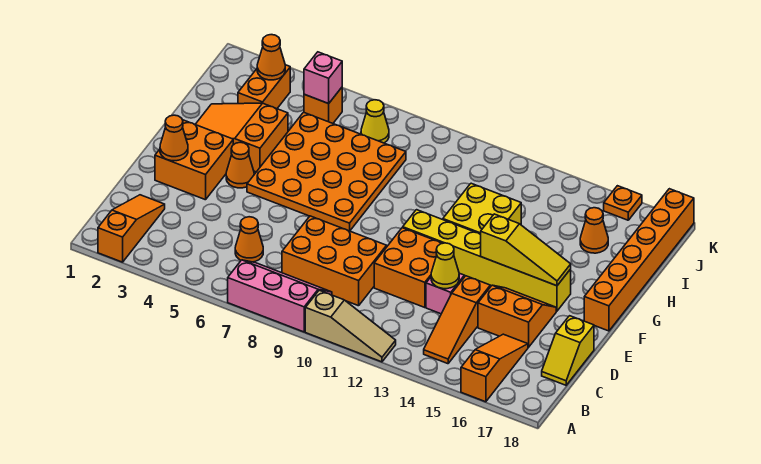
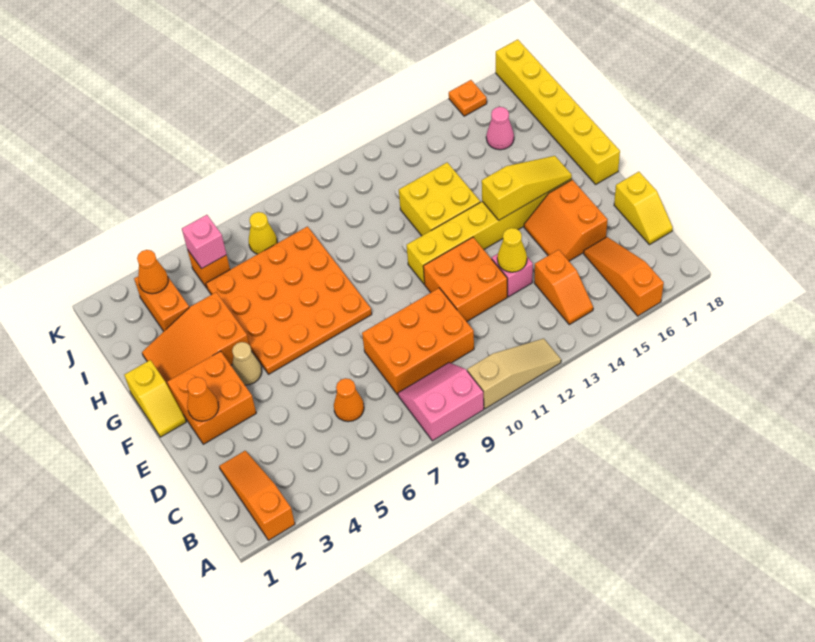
pink slope A7:B9 level 1 top A -> pink slope A8:B9 level 1 top A
orange slope B14:D14 level 1 top D -> orange slope B14:C14 level 1 top C
orange slope D15:E16 level 1 top D -> orange slope D15:E16 level 1 top 16
none -> yellow slope F1:G1 level 1 top G
orange cone F4 level 1 -> tan cone F4 level 1
orange brick F18:K18 level 1 -> yellow brick F18:K18 level 1
orange cone I16 level 1 -> pink cone I16 level 1

